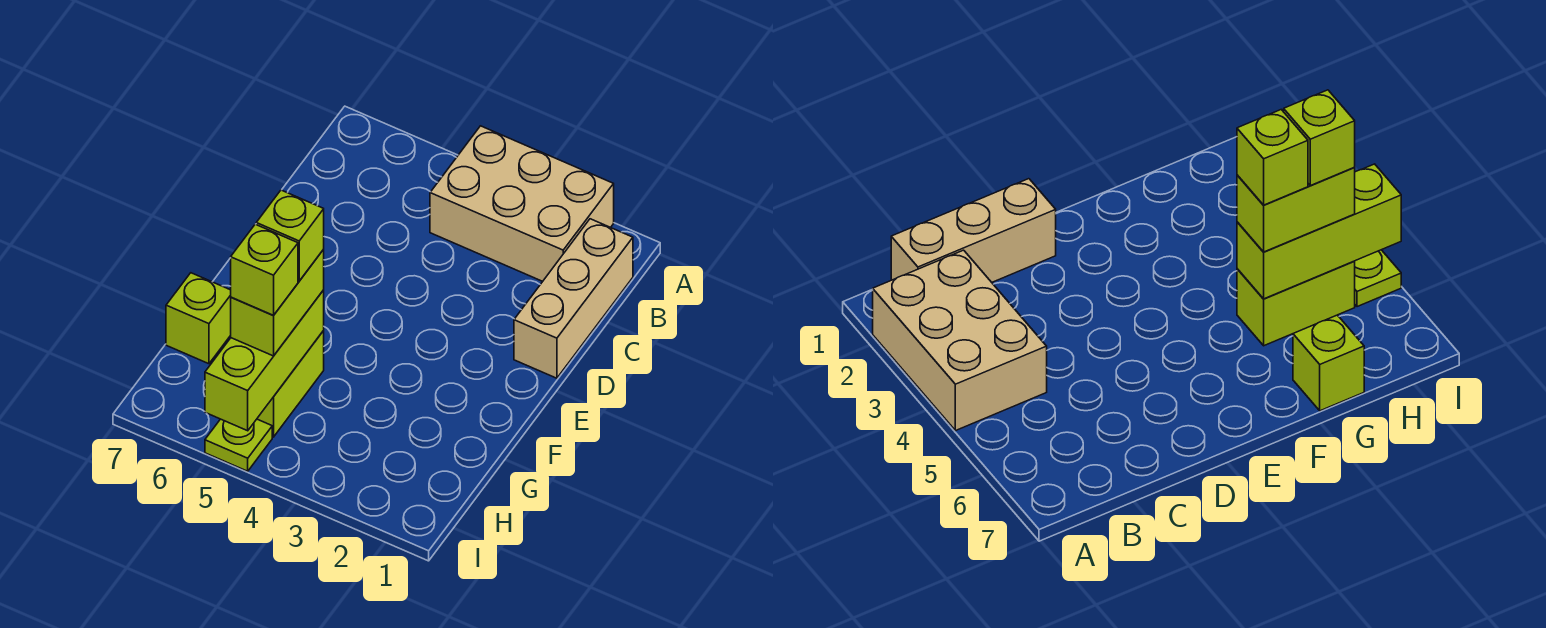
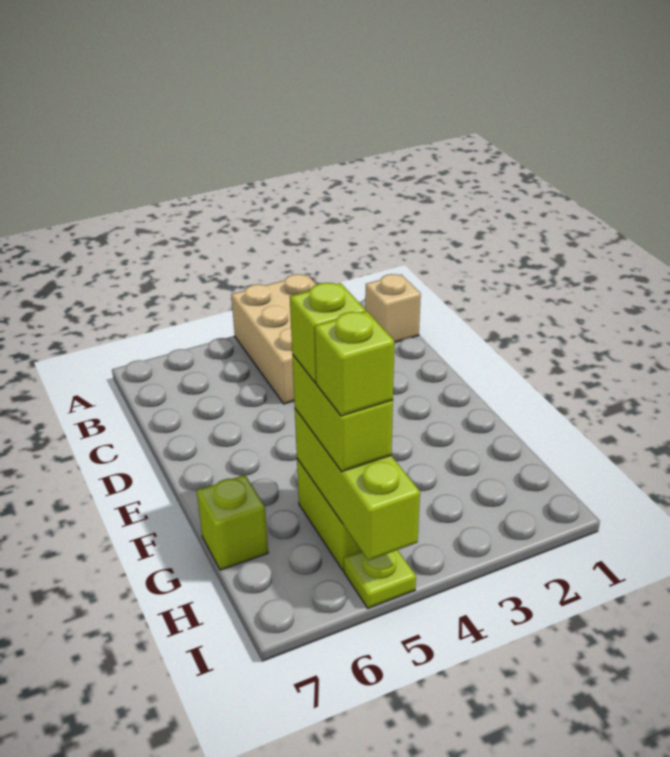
tan brick A2:B4 level 1 -> tan brick A3:C4 level 1
tan brick B1:D1 level 1 -> tan brick B1 level 1

